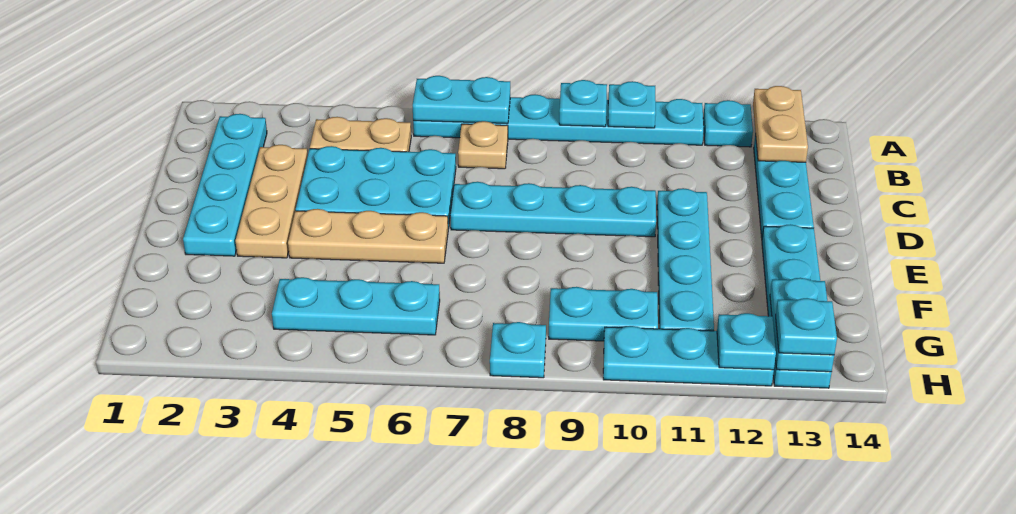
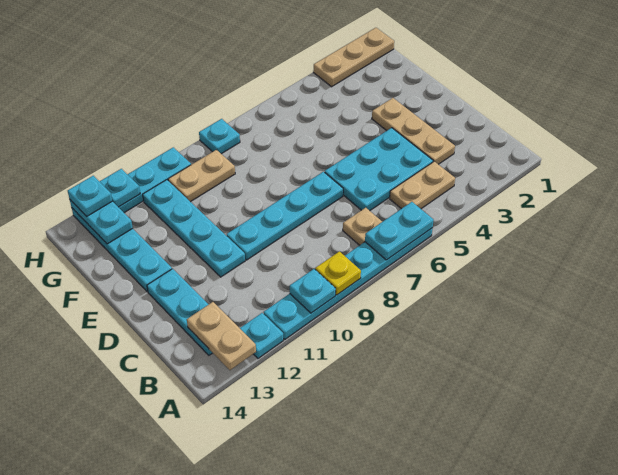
cyan plate A9 level 2 -> yellow plate A9 level 2
cyan plate B2:E2 level 1 -> none
tan plate E4:E6 level 1 -> tan plate H1:H3 level 1
cyan plate G4:G6 level 1 -> none
cyan plate G9:G10 level 1 -> tan plate G9:G10 level 1

